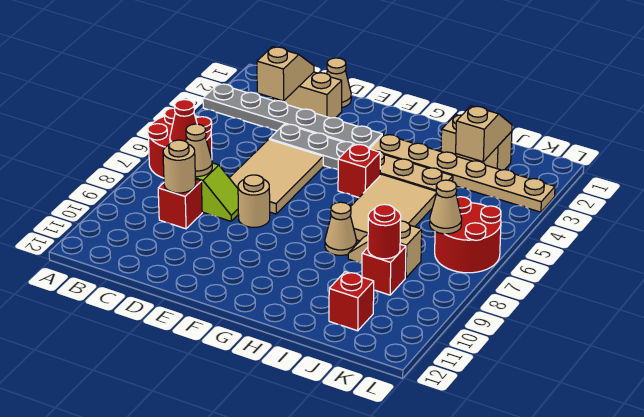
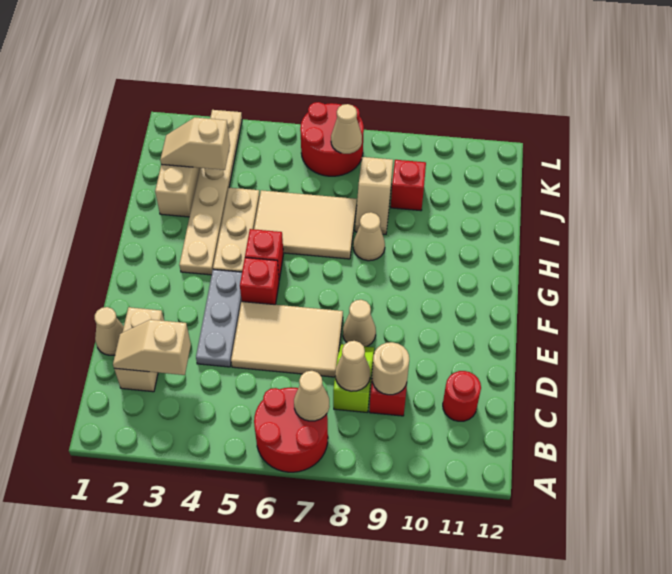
grey plate A3:F3 level 1 -> none
red cone B7 level 2 -> tan cone B7 level 2
tan round brick E8 level 1 -> tan cone E8 level 1
red round brick J9 level 2 -> red round brick C11 level 1
red brick J11 level 1 -> red brick F5 level 1

